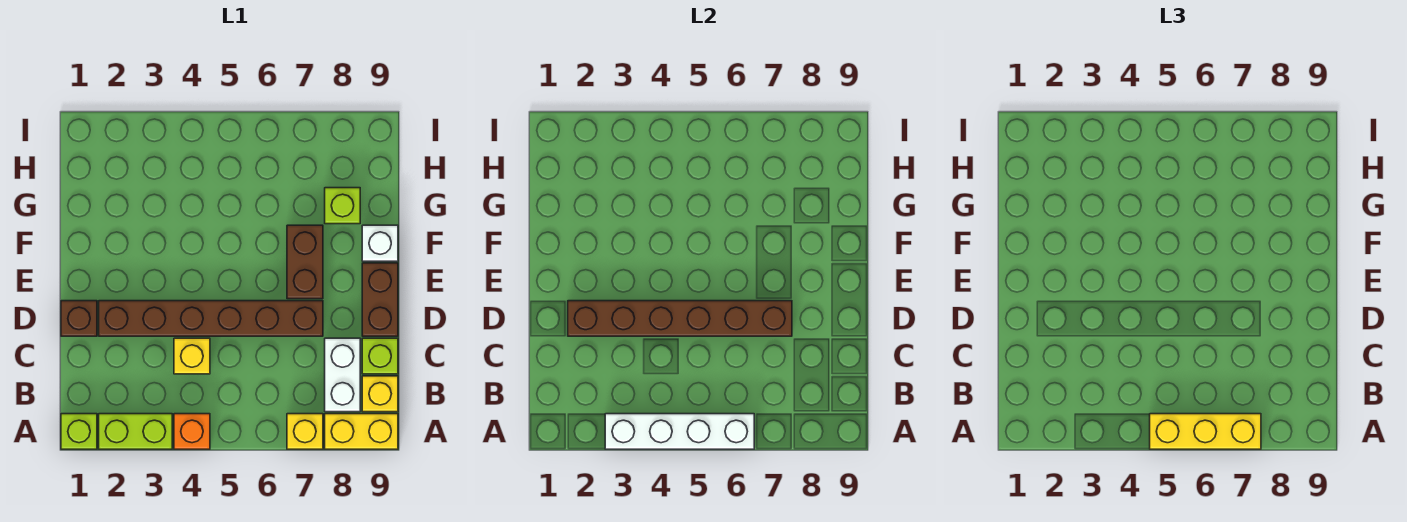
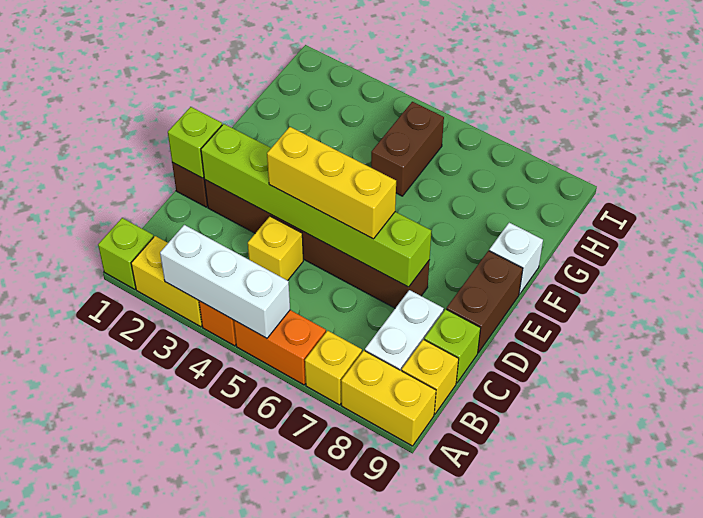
lime brick A2:A3 level 1 -> yellow brick A2:A3 level 1
white brick A3:A6 level 2 -> white brick A3:A5 level 2
none -> orange brick A5:A6 level 1
yellow brick A5:A7 level 3 -> yellow brick D4:D6 level 3
brown brick D2:D7 level 2 -> lime brick D2:D7 level 2
brown brick E7:F7 level 1 -> brown brick G5:H5 level 1
lime brick G8 level 1 -> lime brick D1 level 2

